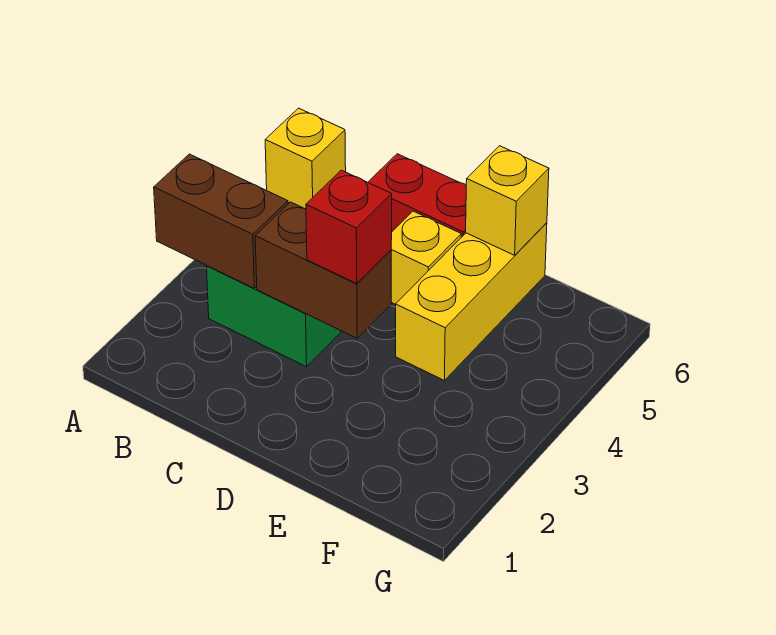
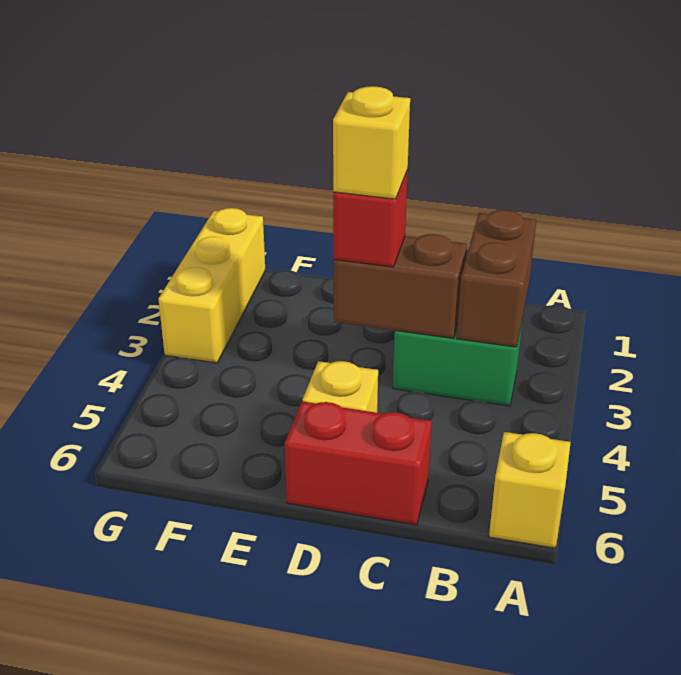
brown brick A3:B3 level 2 -> brown brick B2:B3 level 2
yellow brick E4:E6 level 1 -> yellow brick G1:G3 level 1
yellow brick E6 level 2 -> yellow brick D3 level 4

